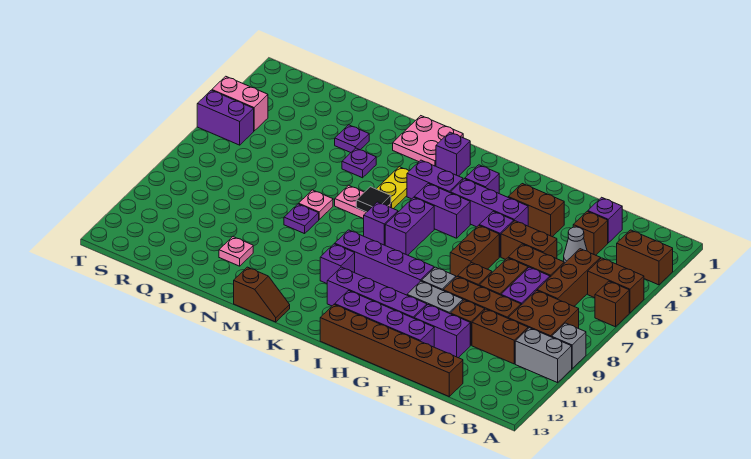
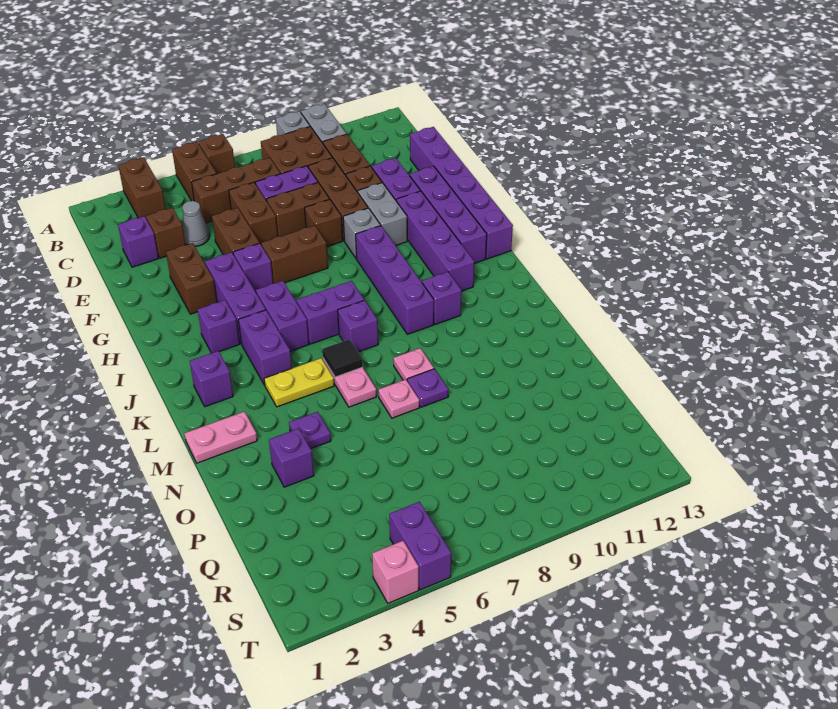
brown brick D13:I13 level 1 -> purple brick D13:I13 level 1
pink plate L1:M2 level 1 -> pink plate M1:M2 level 1
brown slope L13:M13 level 1 top M -> none
purple plate O3 level 1 -> purple brick O3 level 1
pink plate O11 level 1 -> pink plate M8 level 1
pink brick S4:T4 level 1 -> pink brick T4 level 1

